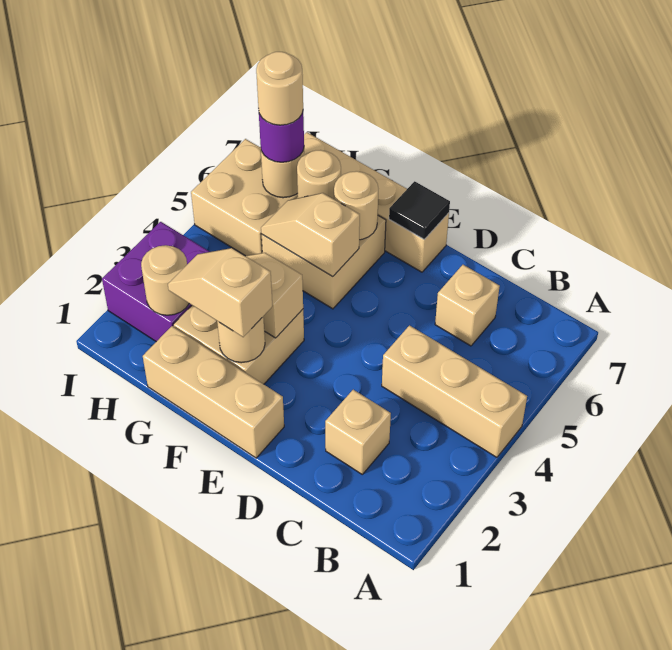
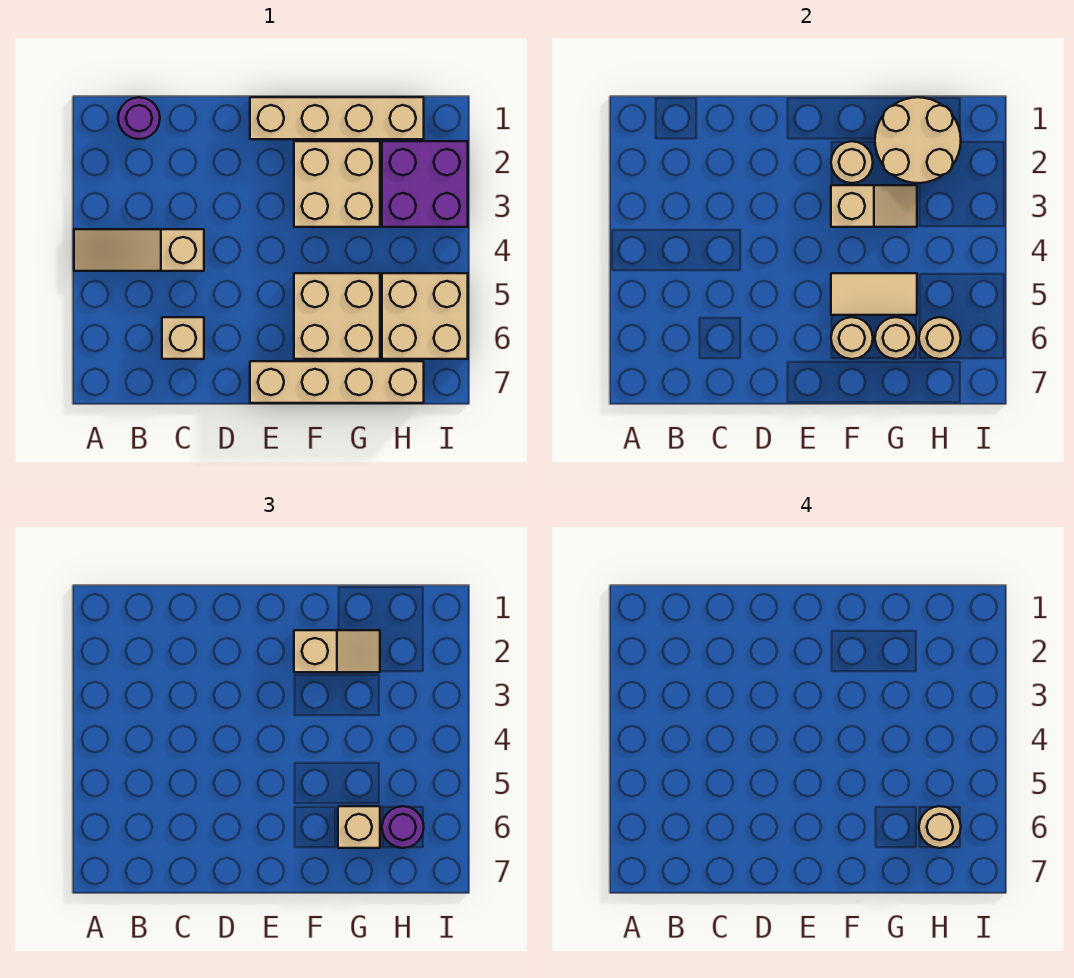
tan brick A4:C4 level 1 -> tan slope A4:C4 level 1 top C
none -> purple round brick B1 level 1
tan brick C2 level 1 -> tan brick G6 level 3
tan brick E1:G1 level 1 -> tan brick E1:H1 level 1
black tile E7 level 2 -> none
tan slope F5:G5 level 2 top F -> tan tile F5:G5 level 2
tan round brick H2 level 2 -> tan round brick G1:H2 level 2

